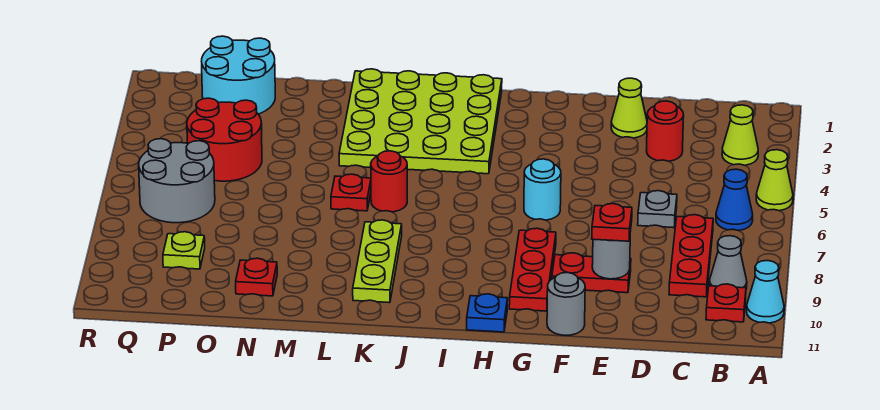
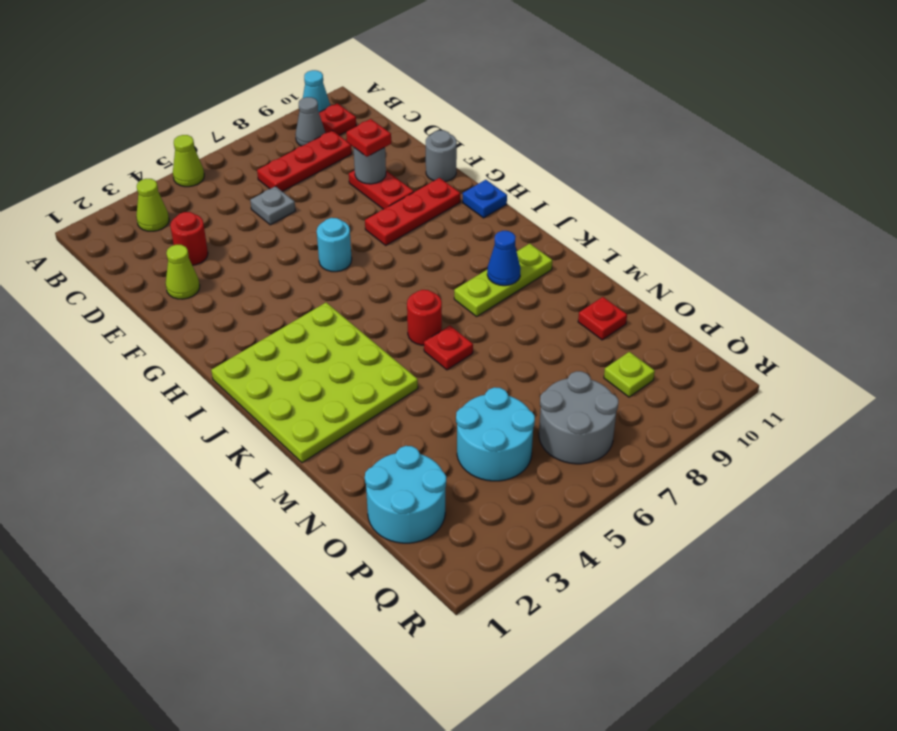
blue cone B6 level 1 -> blue cone K9 level 2
red round brick O4:P5 level 1 -> cyan round brick O4:P5 level 1

